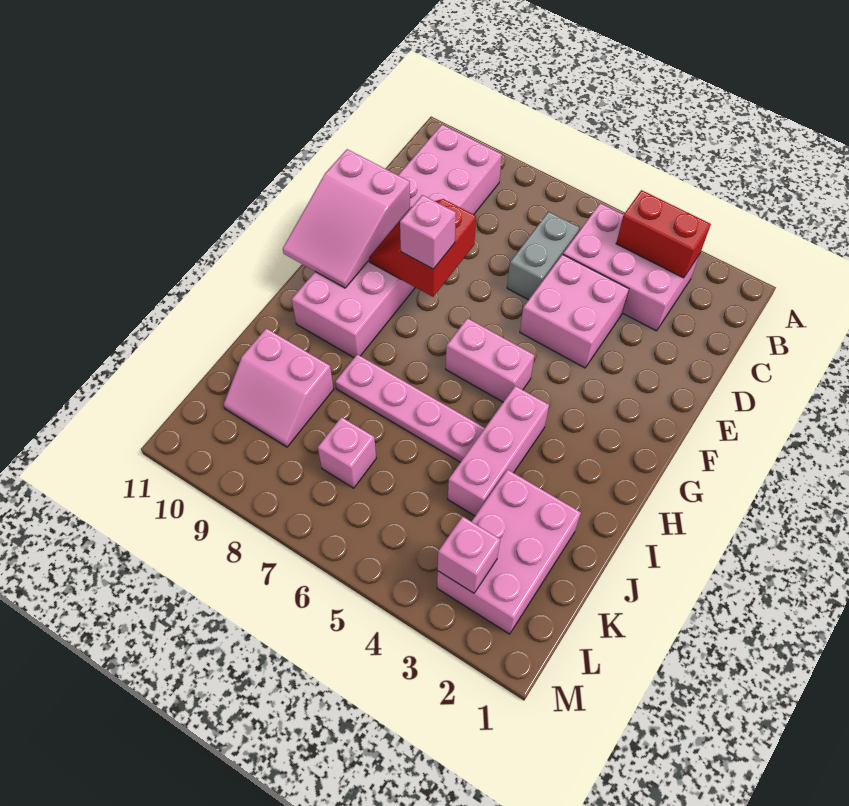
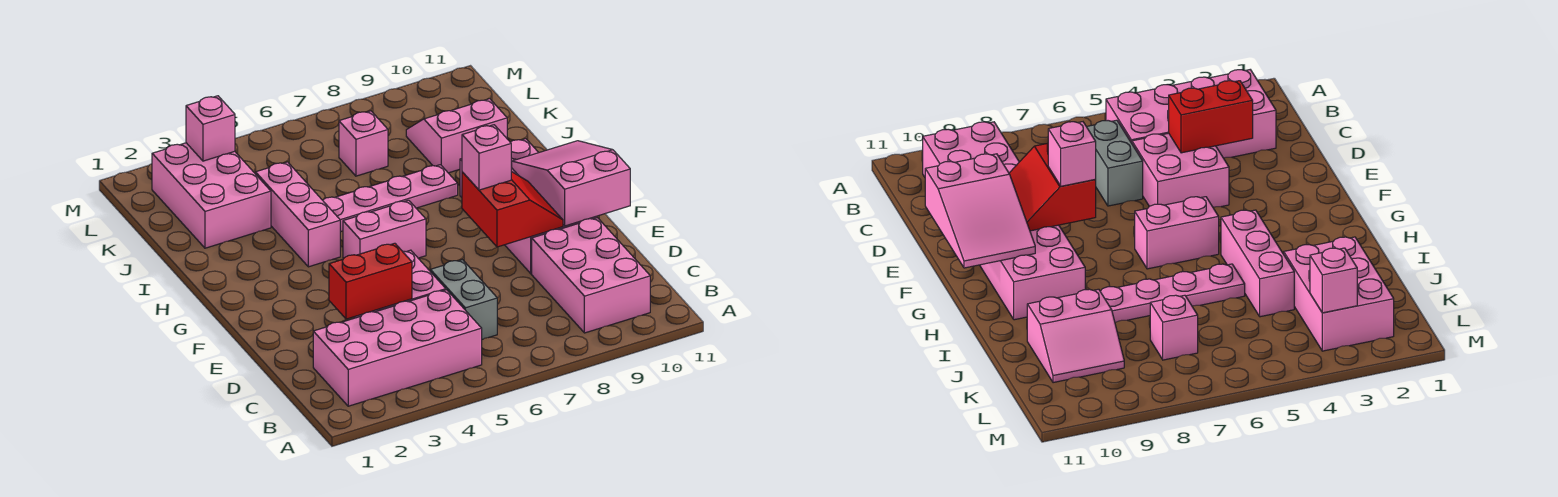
pink brick B3:C5 level 1 -> pink brick B2:C5 level 1
red brick B3:B4 level 2 -> red brick D3:D4 level 2

